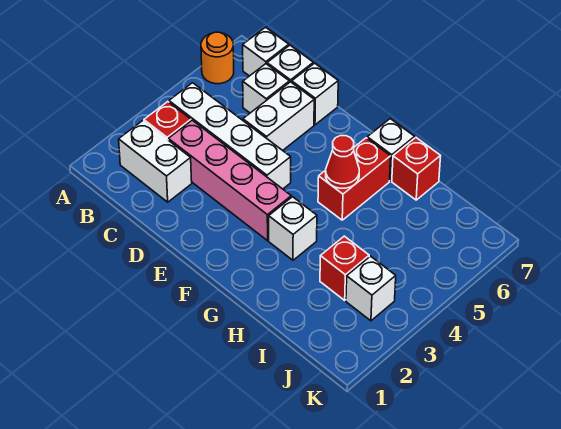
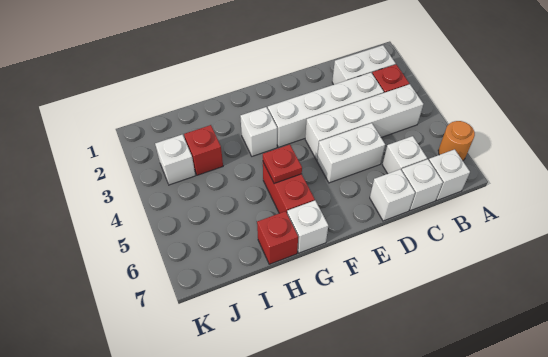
pink brick C3:F3 level 1 -> white brick C3:F3 level 1
white brick D5:D6 level 1 -> white brick D5:E5 level 1
red cone G5 level 2 -> red plate G5 level 2

